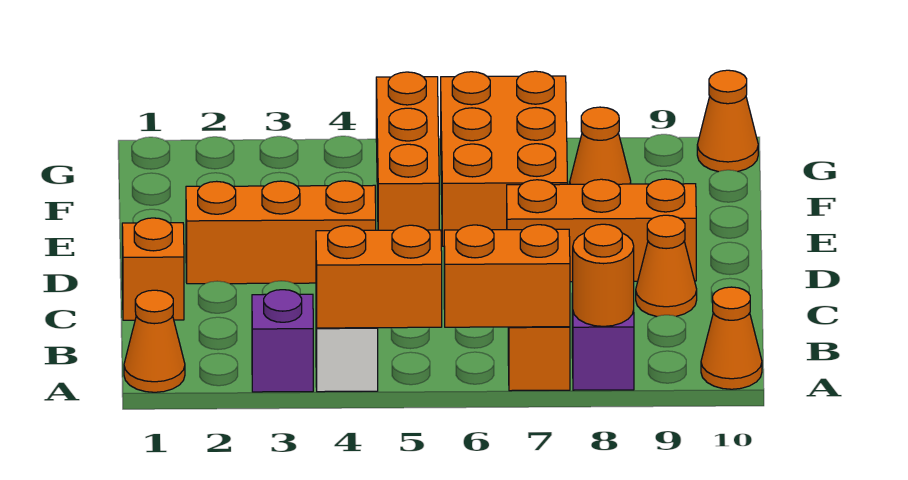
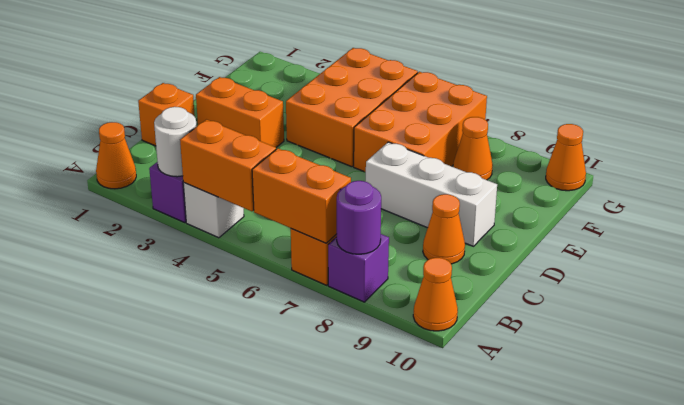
none -> white round brick A3 level 2
orange round brick A8 level 2 -> purple round brick A8 level 2
orange brick D2:D4 level 1 -> orange brick D2:D3 level 1
orange brick D7:D9 level 1 -> white brick D7:D9 level 1
orange brick E5:G5 level 1 -> orange brick E4:G5 level 1

